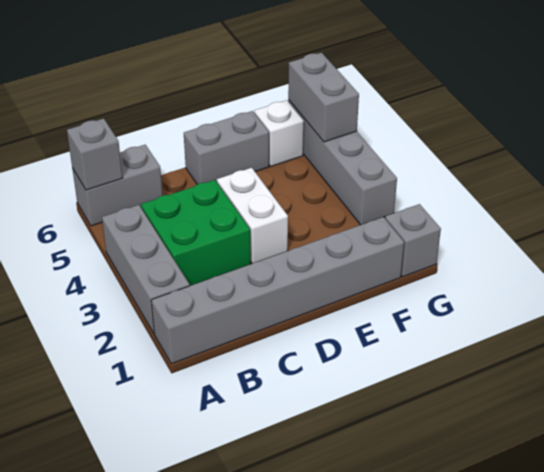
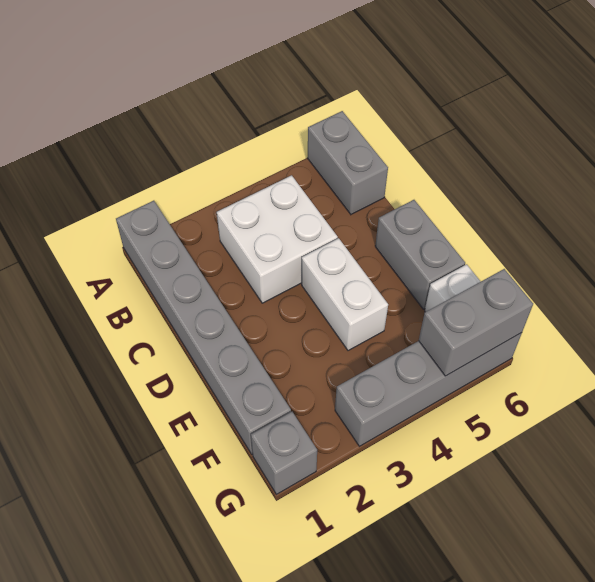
grey brick A2:A4 level 1 -> none
grey brick A6 level 2 -> none
green brick B3:C4 level 1 -> white brick B3:C4 level 1
white brick D3:D4 level 1 -> white brick D4:E4 level 1

